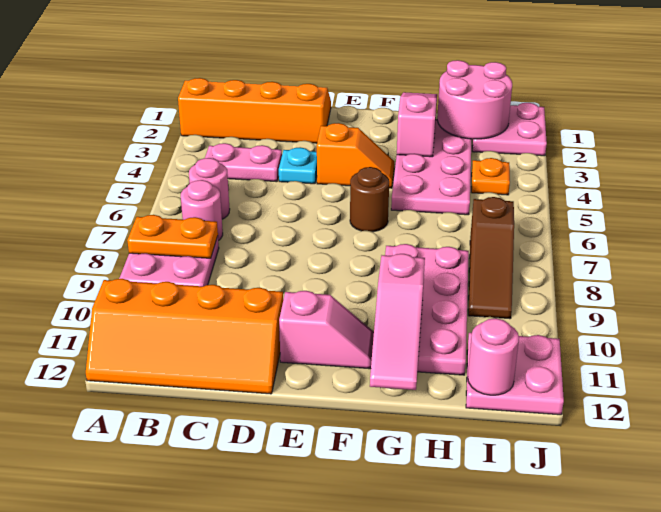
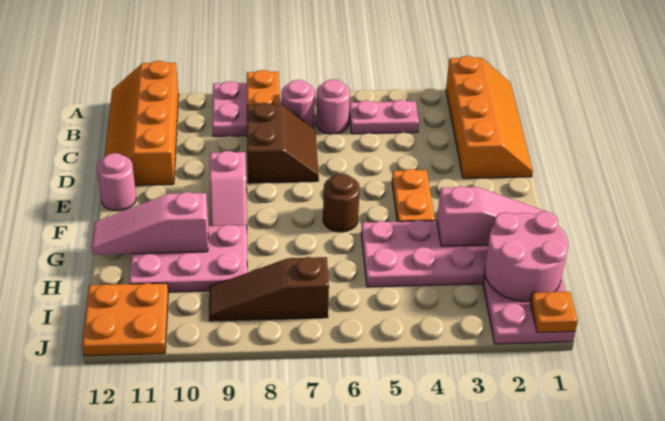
pink plate B4:C4 level 1 -> pink plate B4:B5 level 1
none -> brown slope C7:D8 level 1 top 8
cyan plate D4 level 1 -> none
orange slope E4:F4 level 1 top E -> orange plate E4:F4 level 1
pink slope E11:F11 level 1 top E -> pink slope E9:F9 level 1 top E
pink plate G8:H11 level 1 -> pink plate G9:H11 level 1
orange plate I4 level 1 -> orange plate J1 level 2
pink plate I11:J12 level 1 -> orange plate I11:J12 level 1
pink round brick I12 level 2 -> pink round brick E12 level 1

